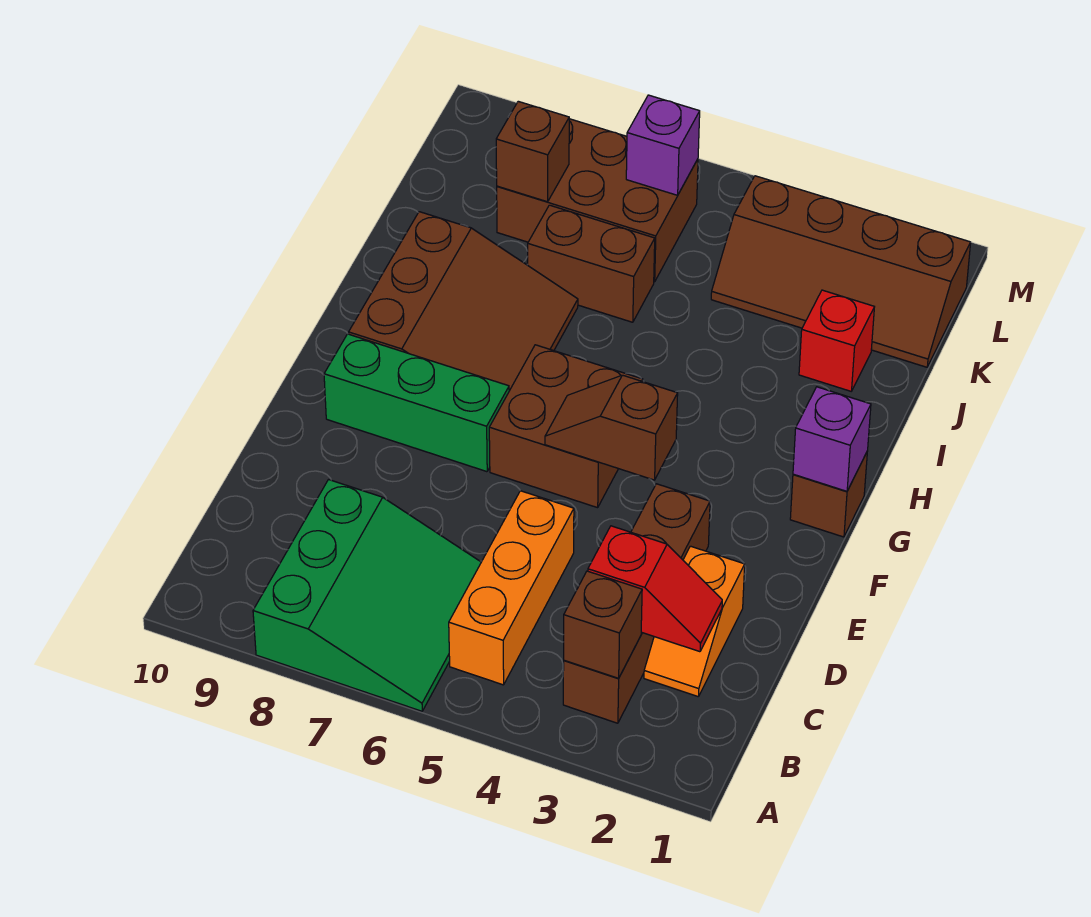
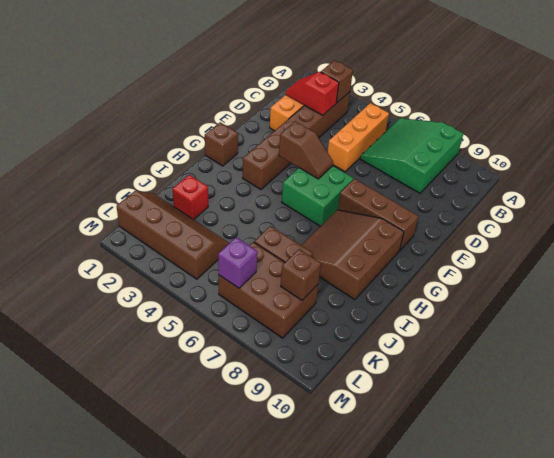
brown brick B3:E3 level 1 -> brown brick B3:G3 level 1
brown brick F5:G6 level 1 -> green brick F5:G6 level 1
green brick F7:F9 level 1 -> brown brick F7:F9 level 1
purple brick G1 level 2 -> none

